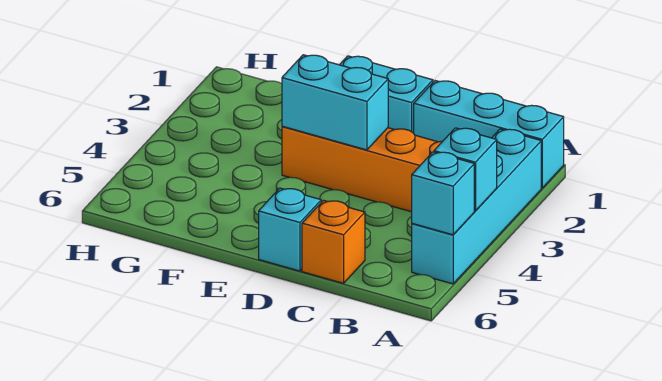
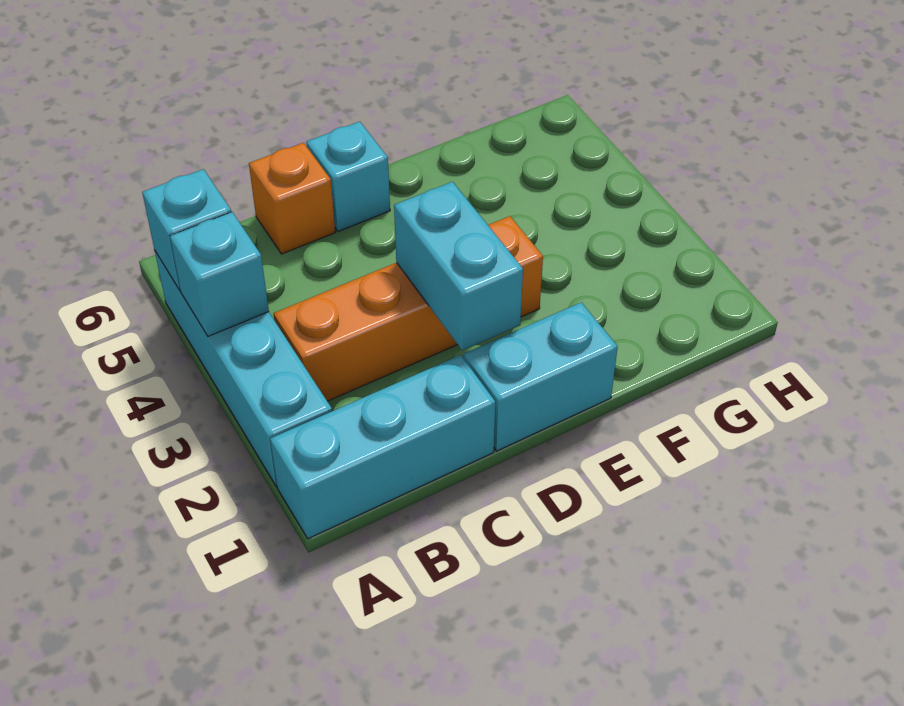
cyan brick D3:E3 level 2 -> cyan brick D2:D3 level 2

